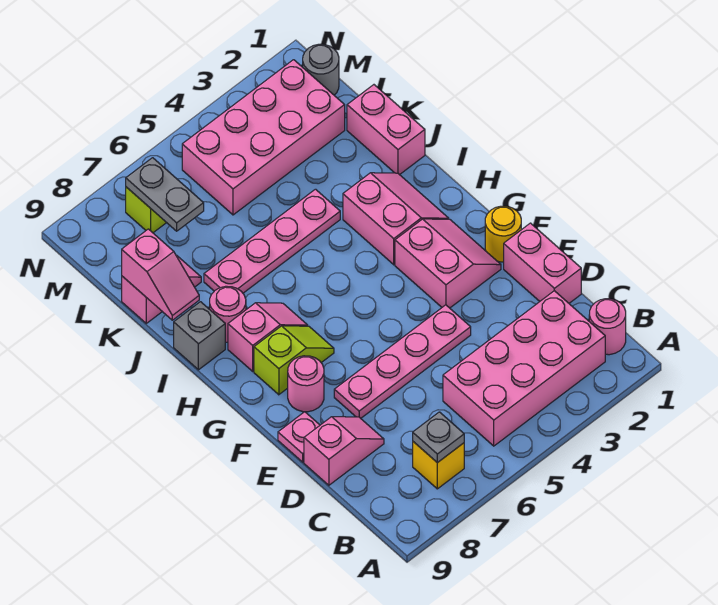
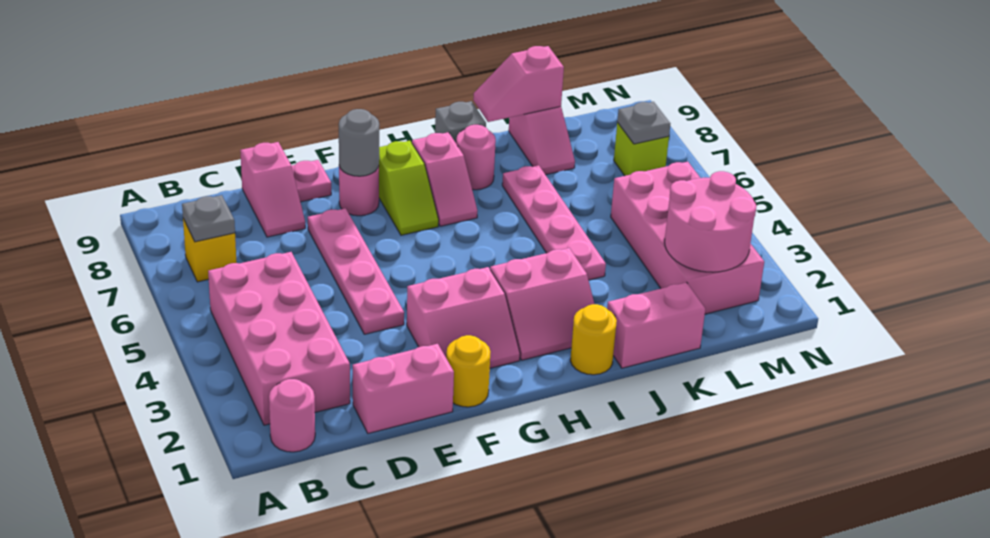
none -> yellow round brick I1 level 1
none -> pink round brick L2:M3 level 2
grey plate L7:M7 level 2 -> grey plate M7 level 2
grey round brick M1 level 1 -> grey round brick F8 level 2

